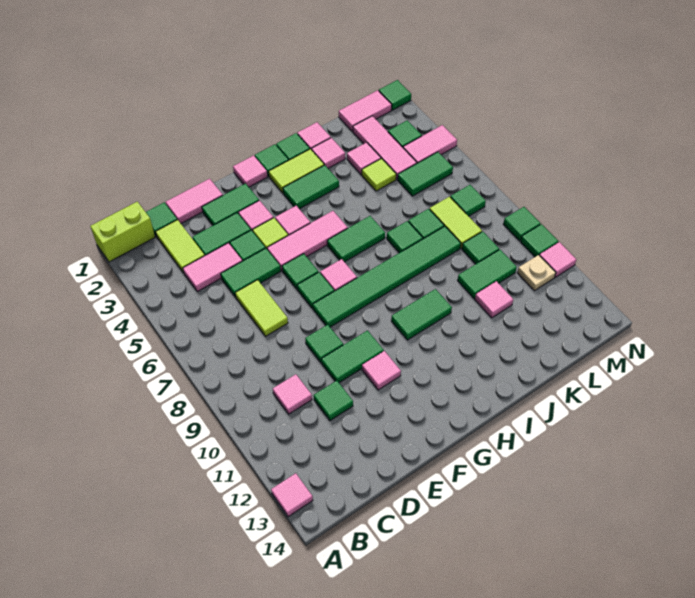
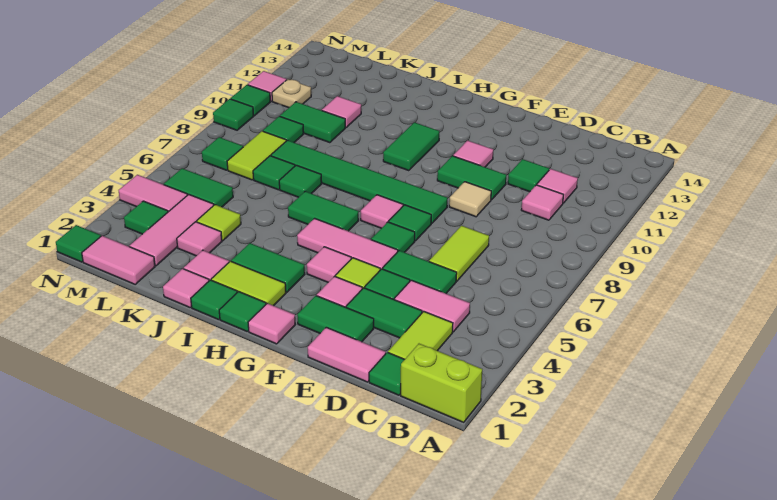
pink tile A13 level 1 -> pink tile C11 level 1
green tile E9 level 1 -> tan tile E9 level 1
green tile H10:I10 level 1 -> green tile H10:H11 level 1

